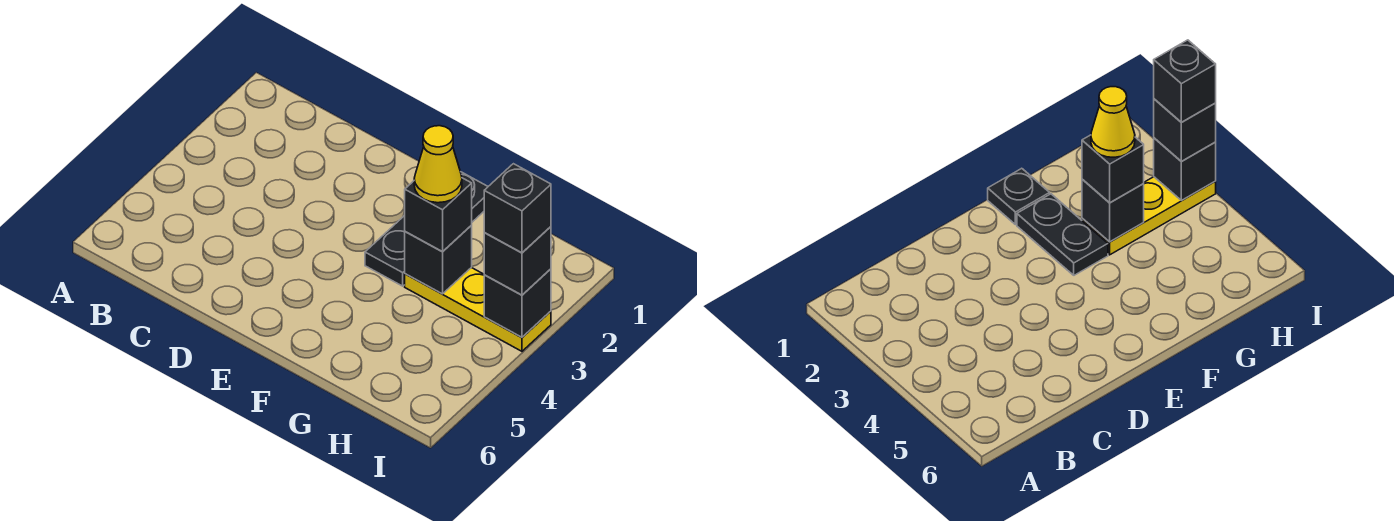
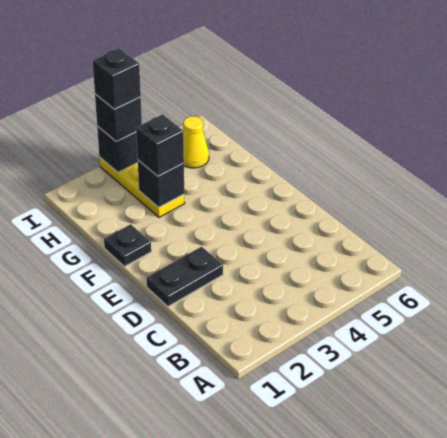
black plate F2:F3 level 1 -> black plate D1:D2 level 1
yellow cone G3 level 4 -> yellow cone H5 level 1

